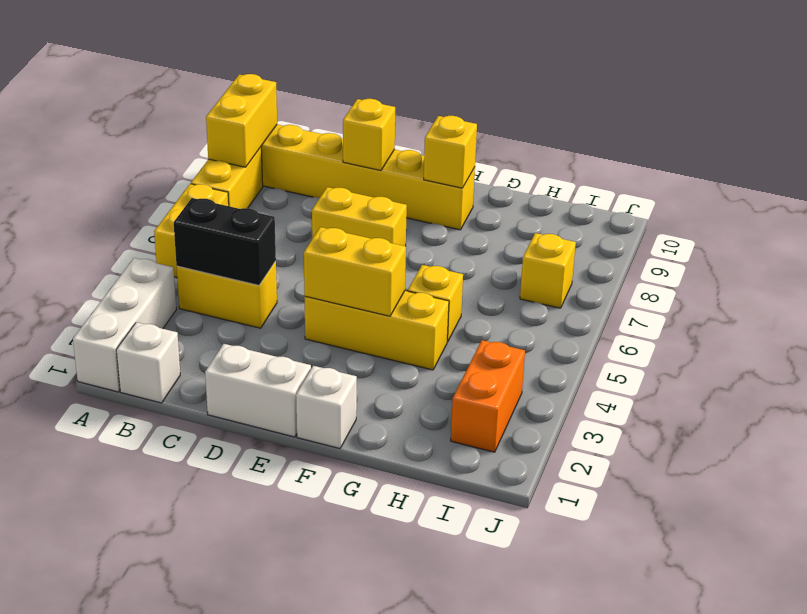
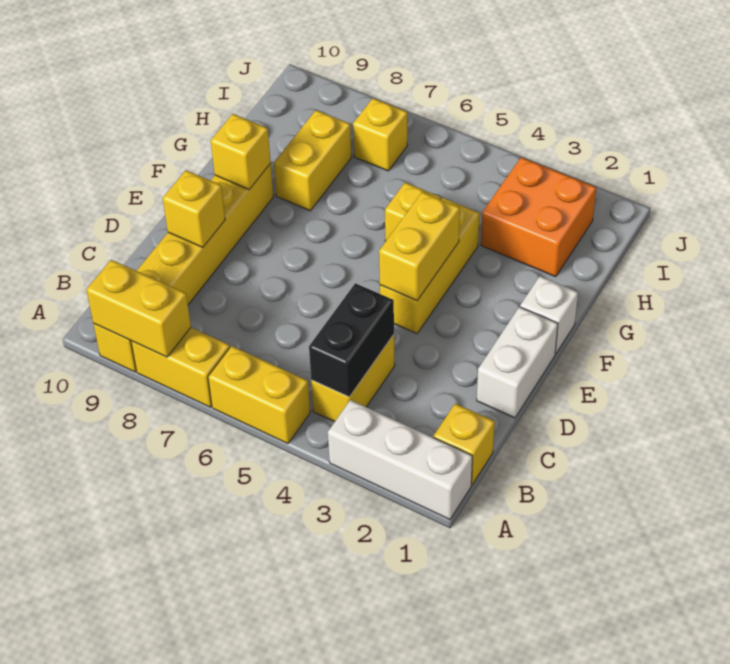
white brick B1 level 1 -> yellow brick B1 level 1
yellow brick D7:E7 level 1 -> yellow brick G8:H8 level 1
orange brick I2:I3 level 1 -> orange brick H2:I3 level 1

